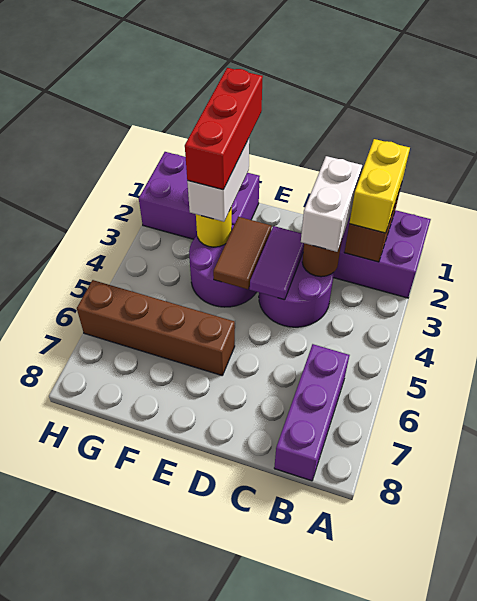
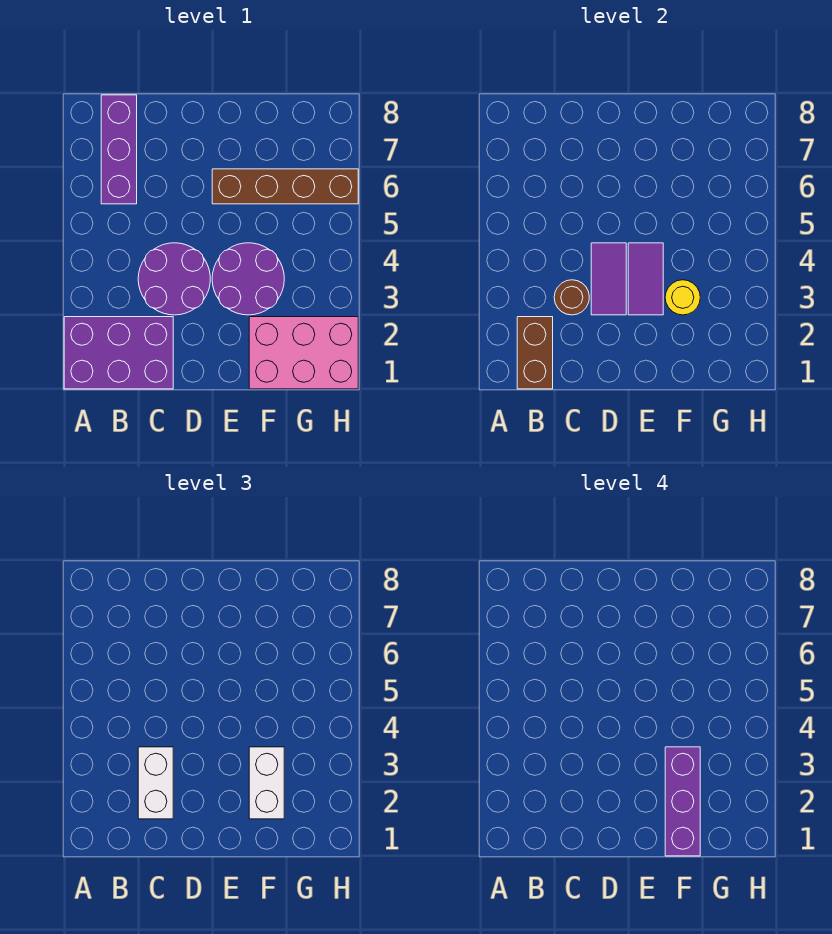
yellow brick B1:B2 level 3 -> none
brown tile E3:E4 level 2 -> purple tile E3:E4 level 2
purple brick F1:H2 level 1 -> pink brick F1:H2 level 1
red brick F1:F3 level 4 -> purple brick F1:F3 level 4

